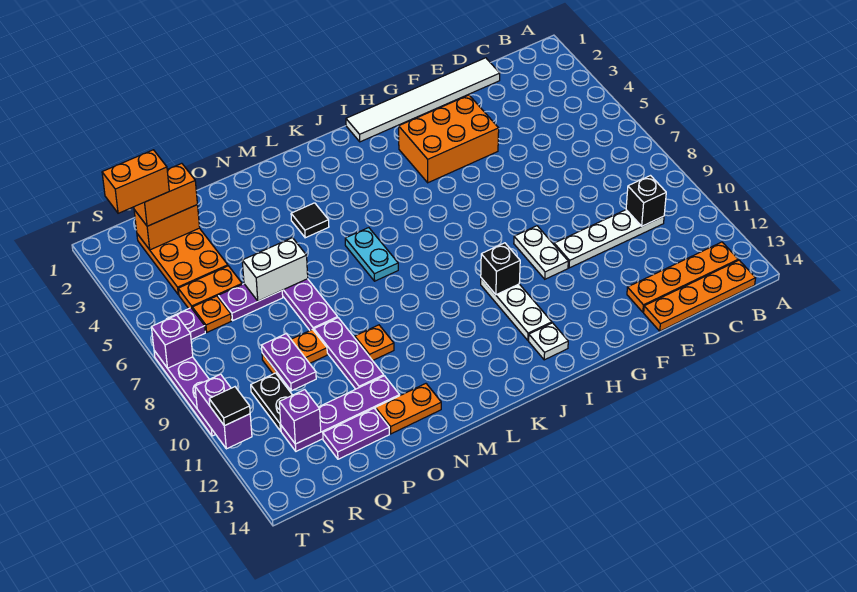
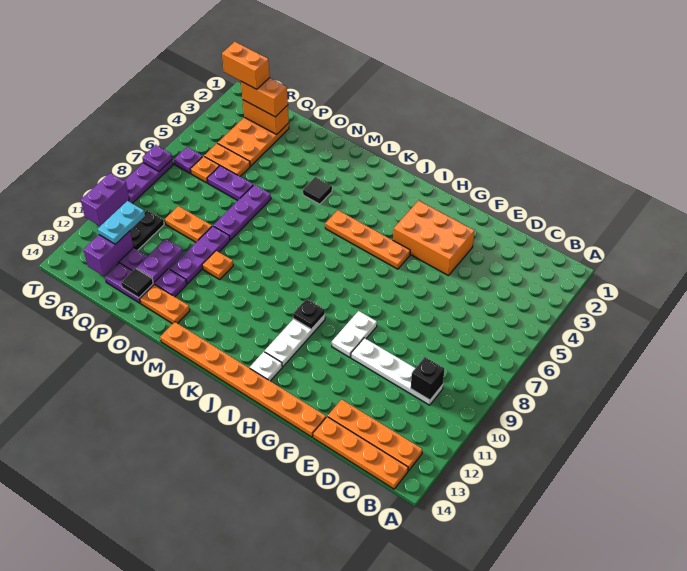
white tile D1:I1 level 1 -> none
none -> orange plate F14:M14 level 1
none -> orange plate H5:K5 level 1
black brick I10 level 2 -> black plate I10 level 2
cyan plate L6:L7 level 1 -> cyan plate R11:R12 level 3
white brick O6:P6 level 2 -> none
purple plate Q9:Q10 level 2 -> purple plate P11:P12 level 2
purple brick R12 level 2 -> purple brick R12:R13 level 2
purple brick T7 level 2 -> purple plate T7 level 2
black tile T11 level 3 -> black tile P13 level 2

